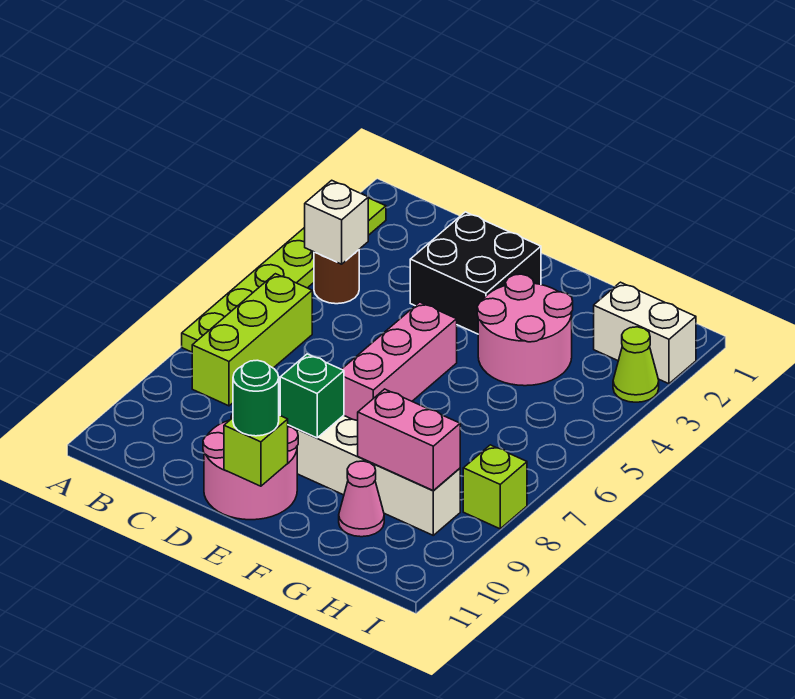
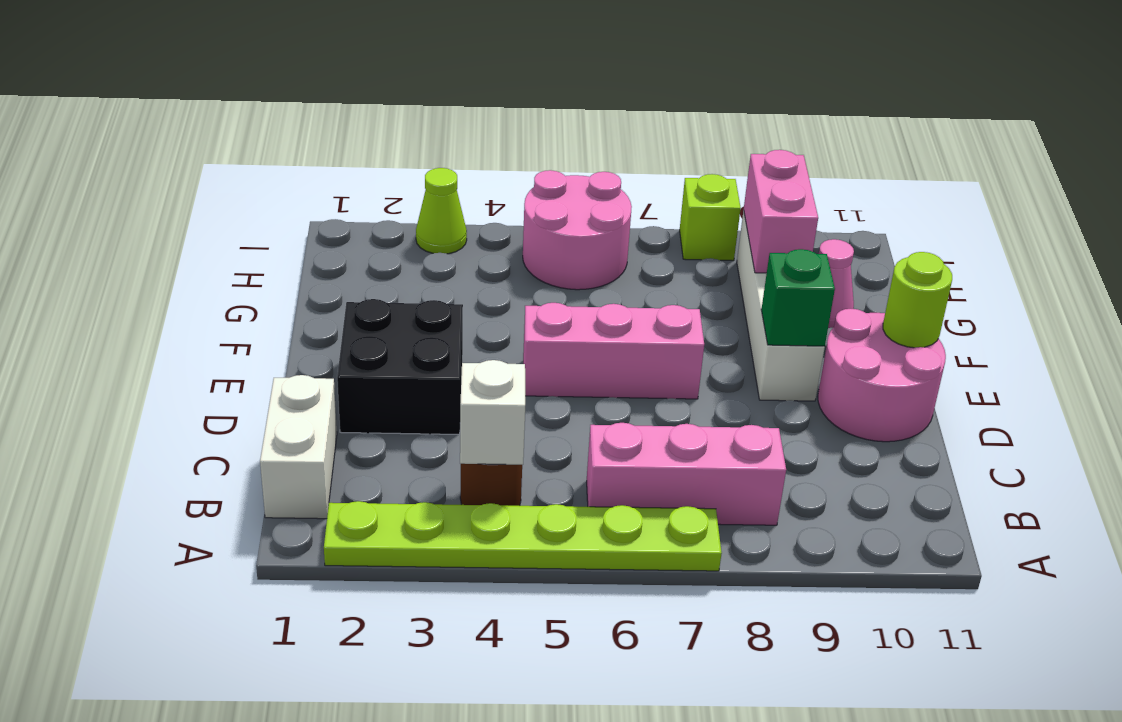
lime brick B6:B8 level 1 -> pink brick B6:B8 level 1
lime brick E11 level 2 -> lime round brick E11 level 2
green round brick E11 level 3 -> none
pink round brick F3:G4 level 1 -> pink round brick H5:I6 level 1
white brick H2:I2 level 1 -> white brick B1:C1 level 1

